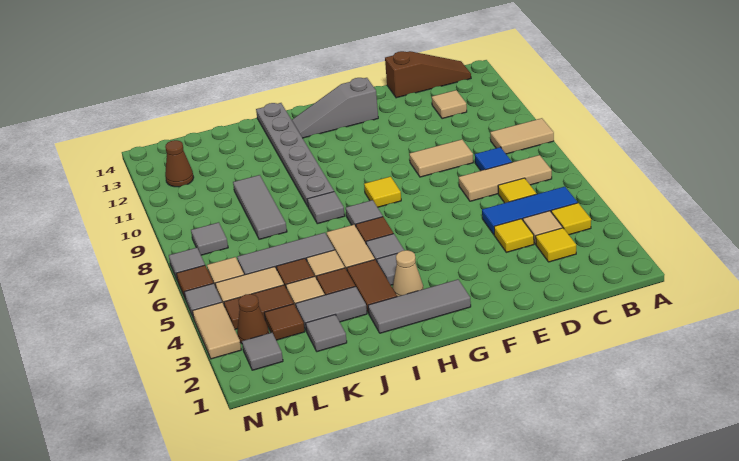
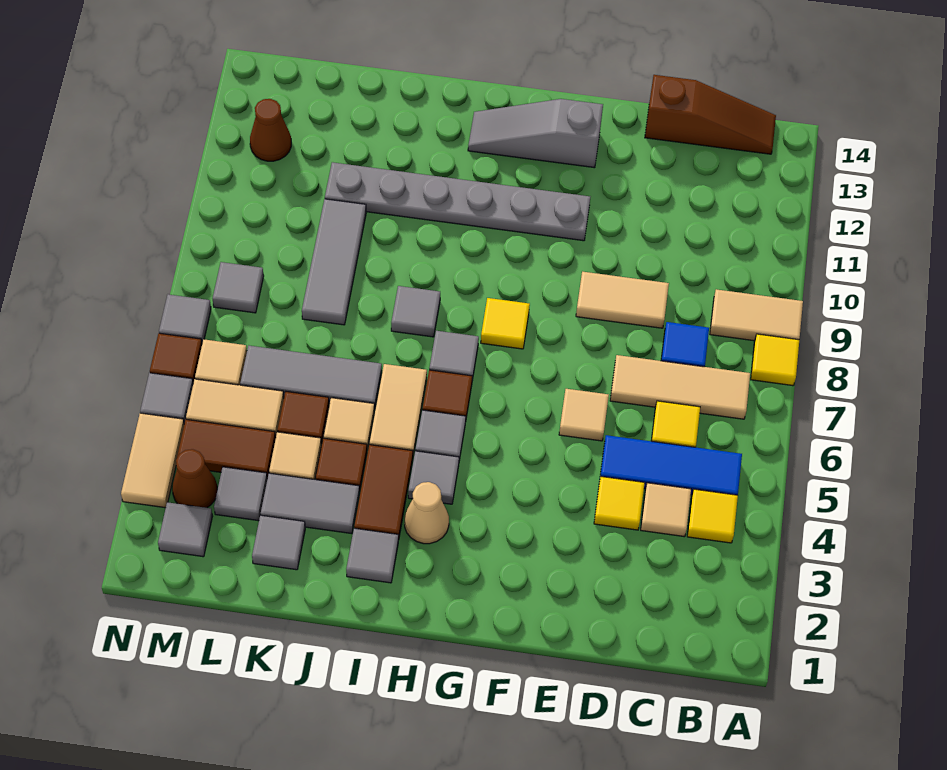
yellow tile C3 level 1 -> yellow tile A8 level 1
tan tile C12 level 1 -> tan tile E6 level 1
grey tile G2:I2 level 1 -> grey tile I2 level 1
grey plate I9:I14 level 1 -> grey plate F11:K11 level 1
brown tile L3 level 1 -> grey tile L3 level 1

